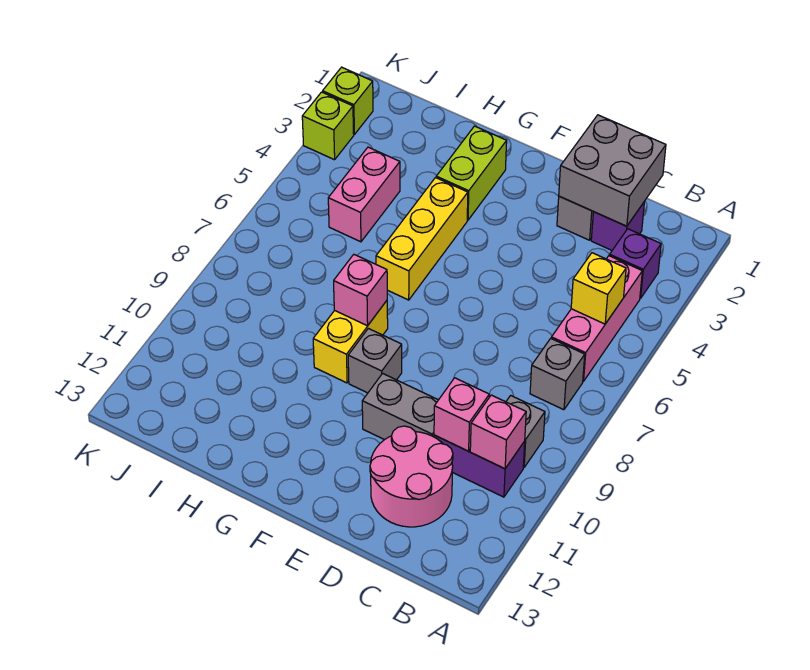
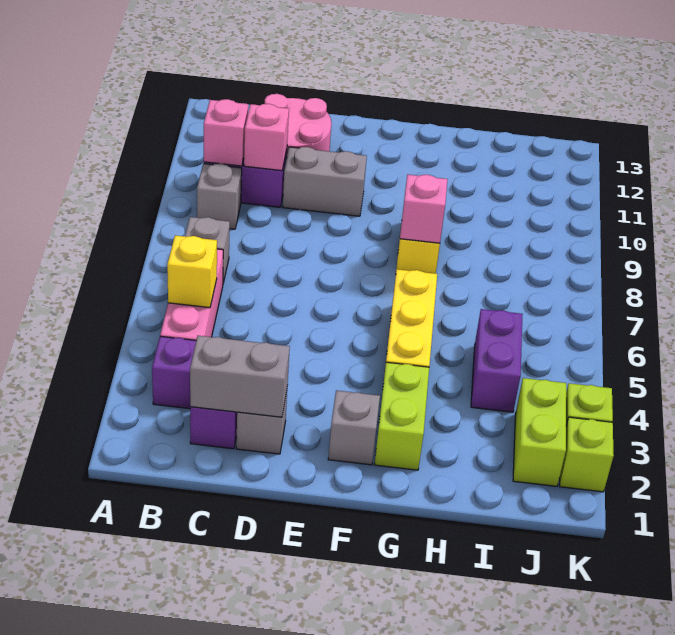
grey brick C1:D2 level 2 -> grey brick C2:D2 level 2
grey brick F9 level 1 -> grey brick F2 level 1
pink brick I4:I5 level 1 -> purple brick I4:I5 level 1
none -> lime brick J2:J3 level 1

